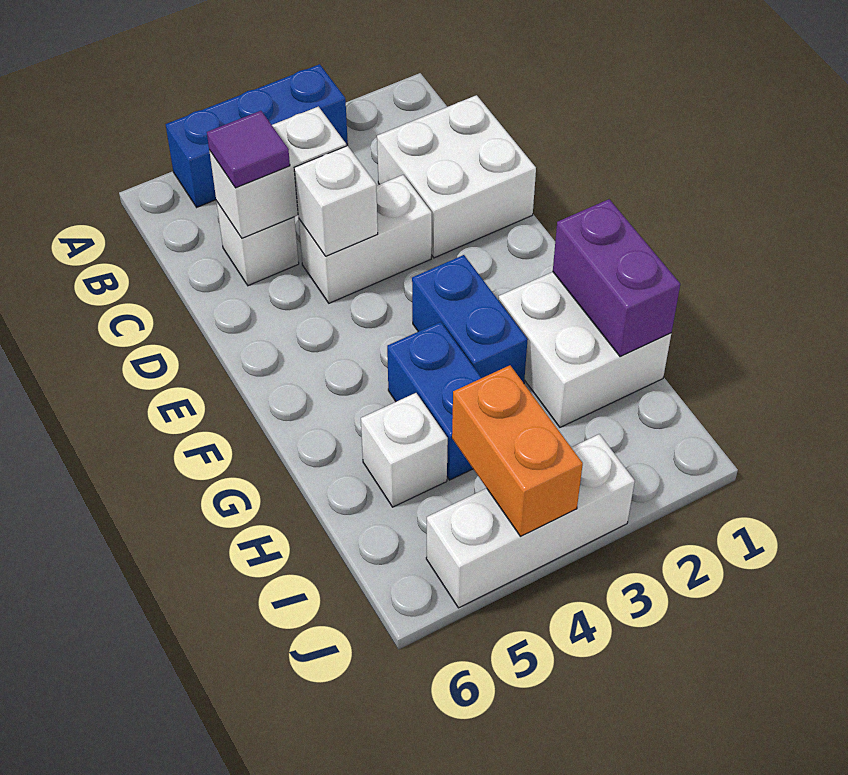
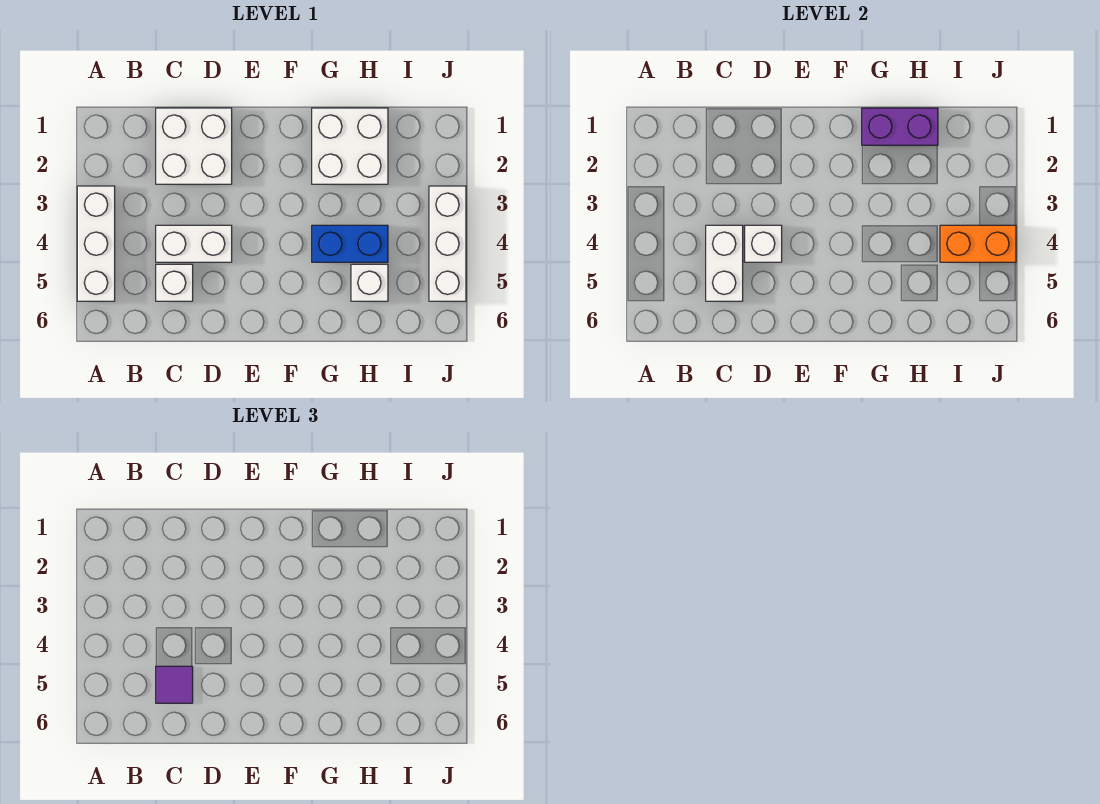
blue brick A3:A5 level 1 -> white brick A3:A5 level 1
white brick D3:D4 level 1 -> white brick C4:D4 level 1
blue brick F3:G3 level 1 -> none

